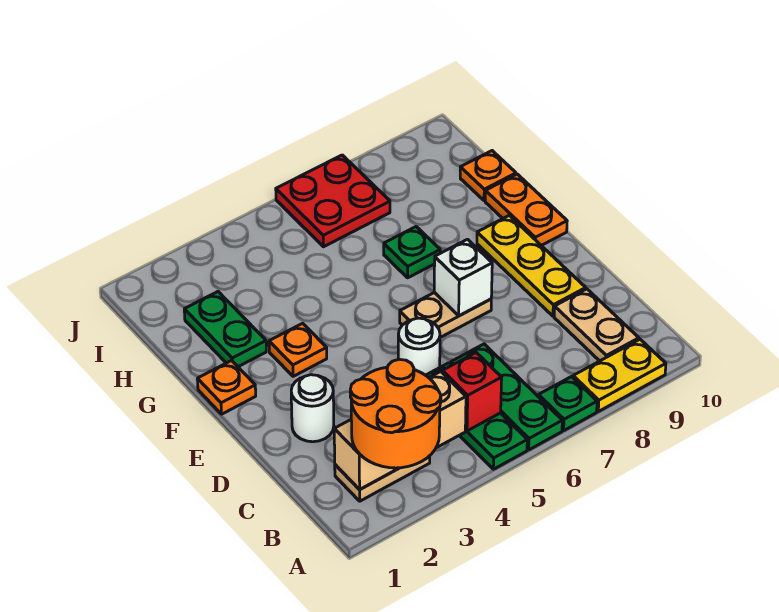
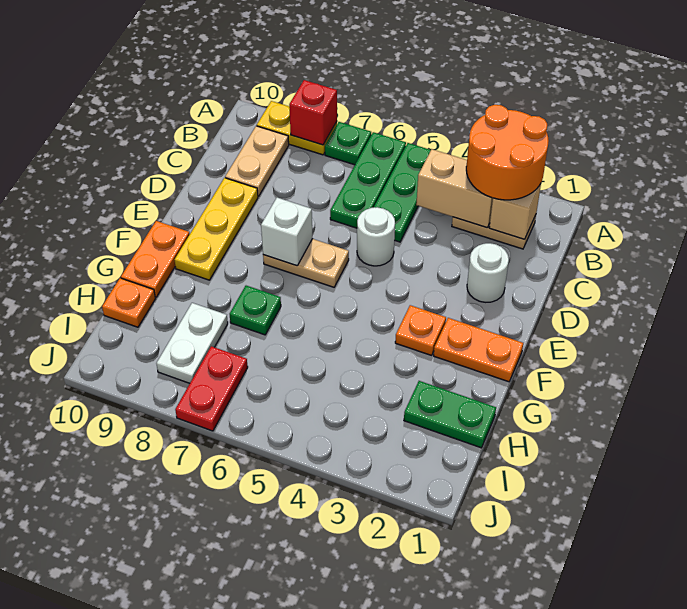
red brick B5 level 2 -> red brick A8 level 2
orange plate F1 level 1 -> orange plate F1:F2 level 1
green plate G2:H2 level 1 -> green plate H1:H2 level 1
none -> white plate H8:I8 level 1
red plate I6:J7 level 1 -> red plate I7:J7 level 1

